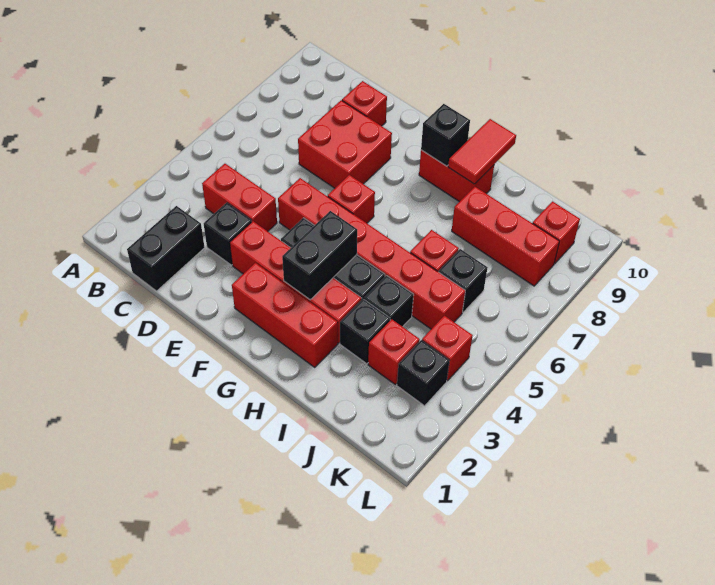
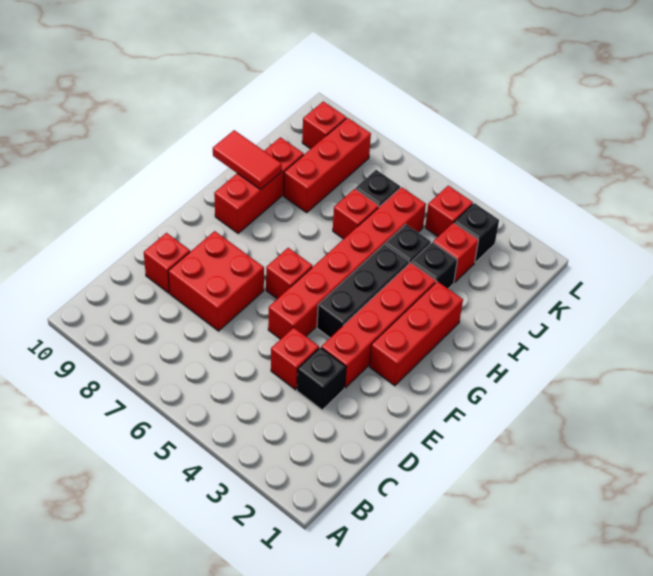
black brick C1:C2 level 1 -> none
red brick C4:D4 level 1 -> red brick D4 level 1
black brick G3:G4 level 2 -> none
red brick G9:H9 level 1 -> red brick G9:I9 level 1
black brick G9 level 2 -> none

